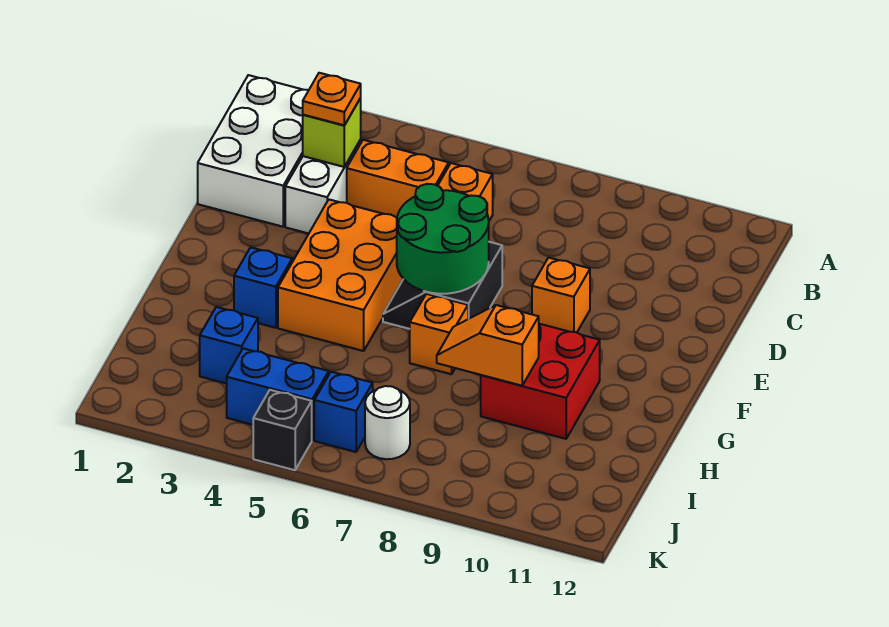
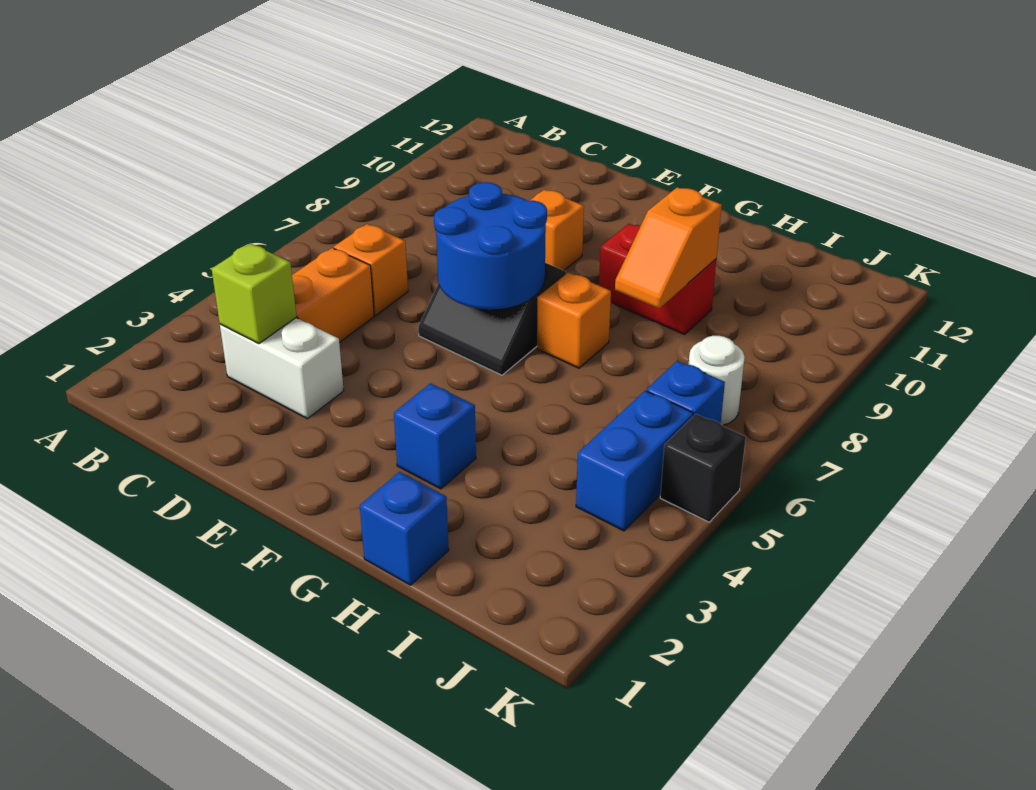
white brick B1:D2 level 1 -> none
orange plate C3 level 3 -> none
orange brick E4:G5 level 1 -> none
green round brick E6:F7 level 2 -> blue round brick E6:F7 level 2
red brick G9:H10 level 1 -> red brick G9:H9 level 1
blue brick I3 level 1 -> blue brick H1 level 1

